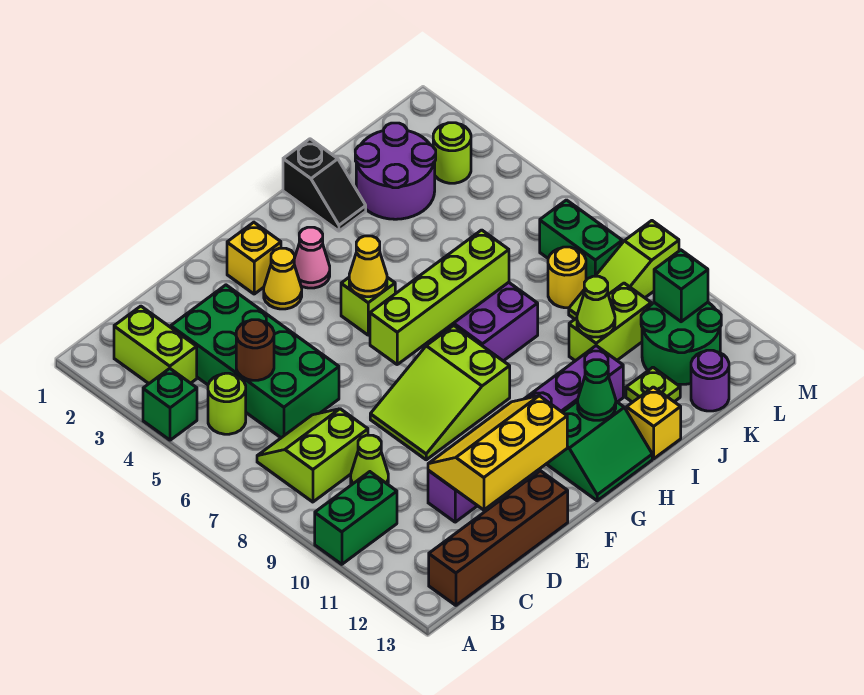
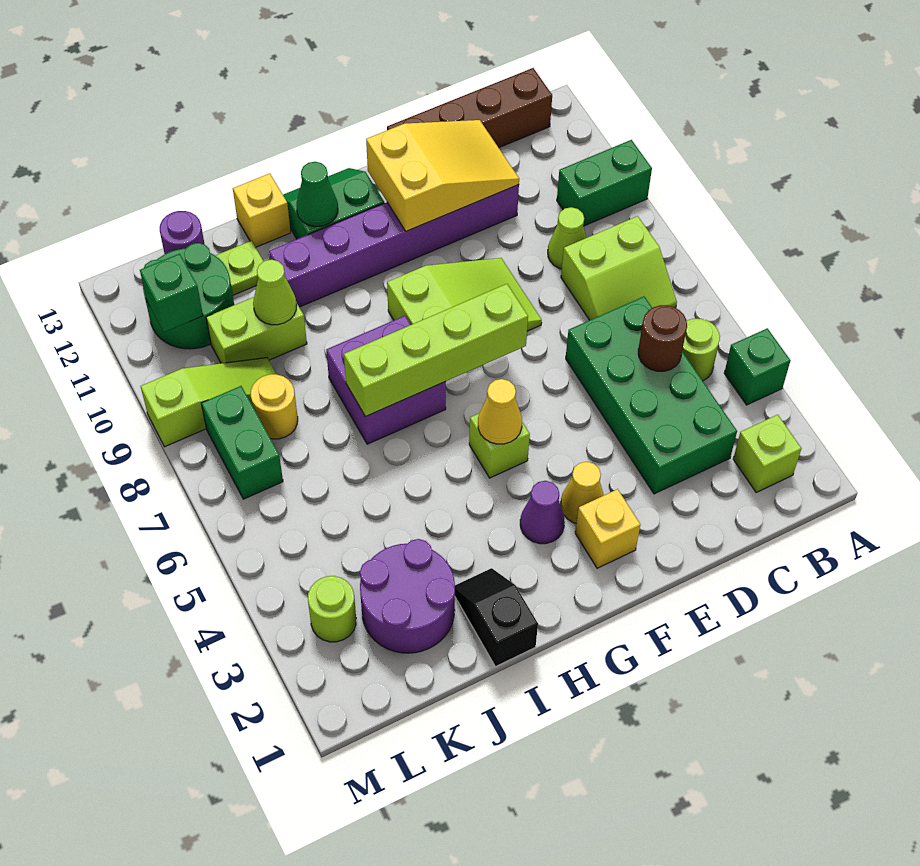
lime brick B2:B3 level 1 -> lime brick B2 level 1
yellow slope D11:F12 level 2 top 12 -> yellow slope D11:F12 level 2 top F
pink cone G3 level 1 -> purple cone G3 level 1

